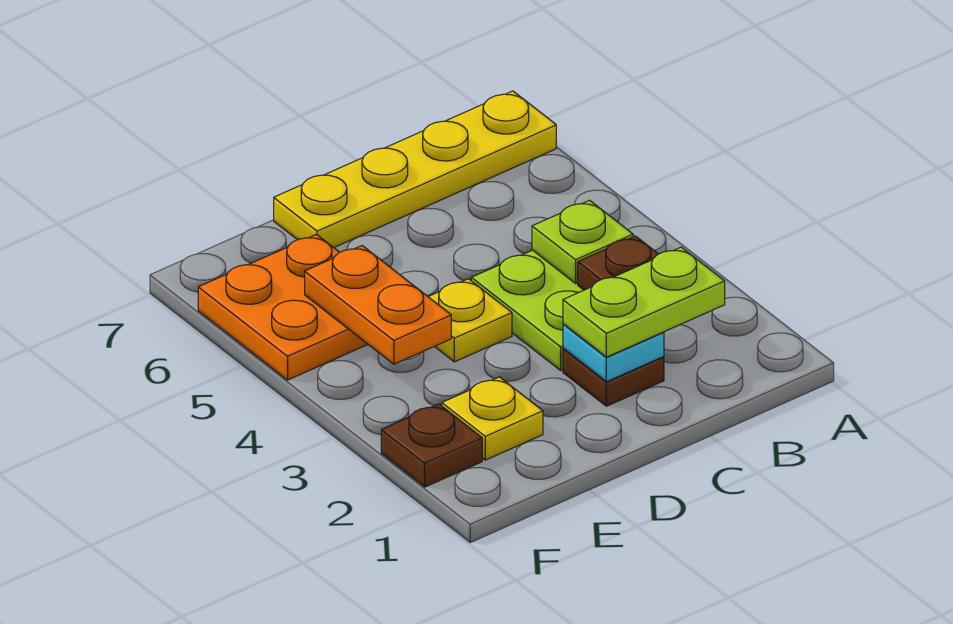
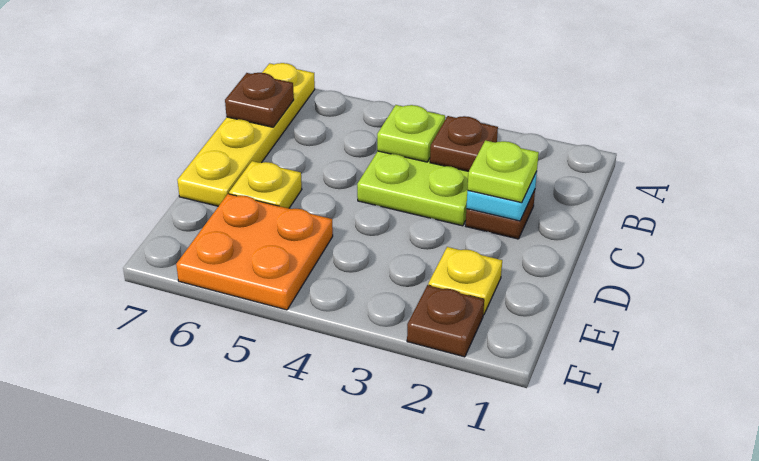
lime plate B2:C2 level 3 -> lime plate C2 level 3
none -> brown plate B7 level 2
yellow plate D4 level 1 -> yellow plate D6 level 1
orange plate E4:E5 level 2 -> none

